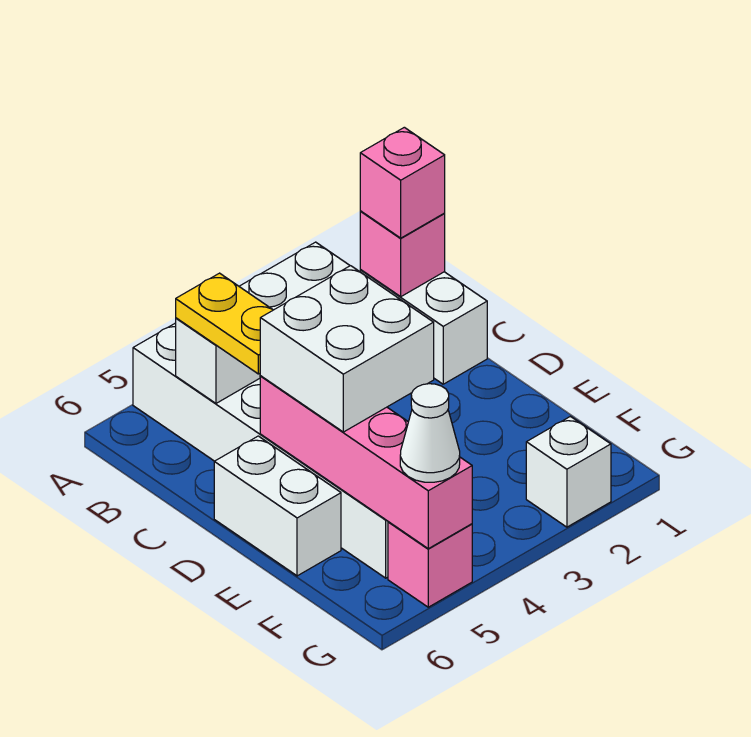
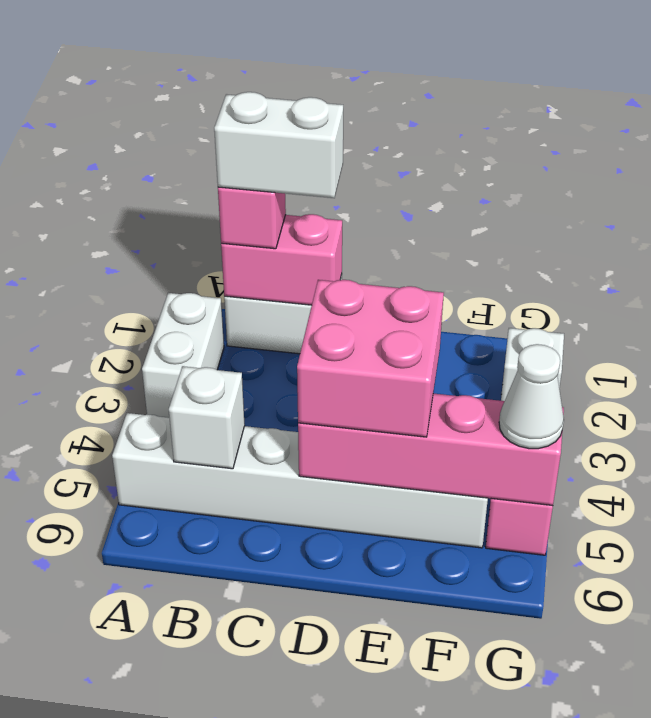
pink brick B1 level 2 -> pink brick B1:C1 level 2
yellow plate B5:C5 level 3 -> none
white brick D4:E5 level 3 -> pink brick D4:E5 level 3
white brick D6:E6 level 1 -> white brick B1:C1 level 4

